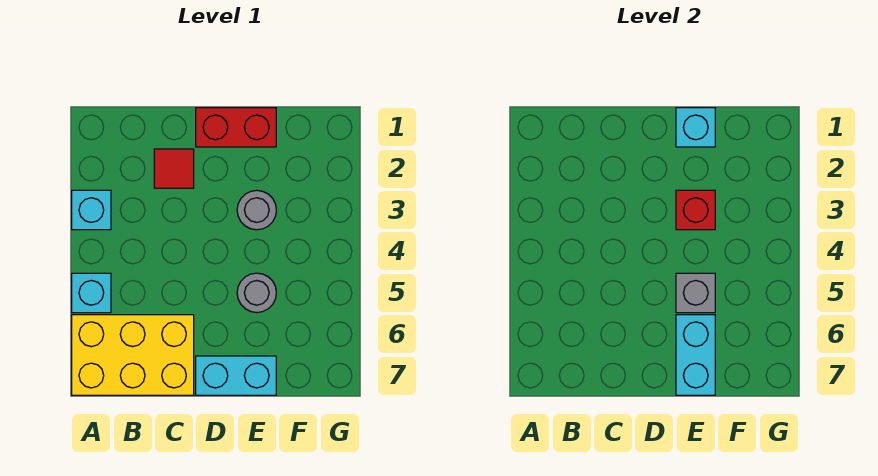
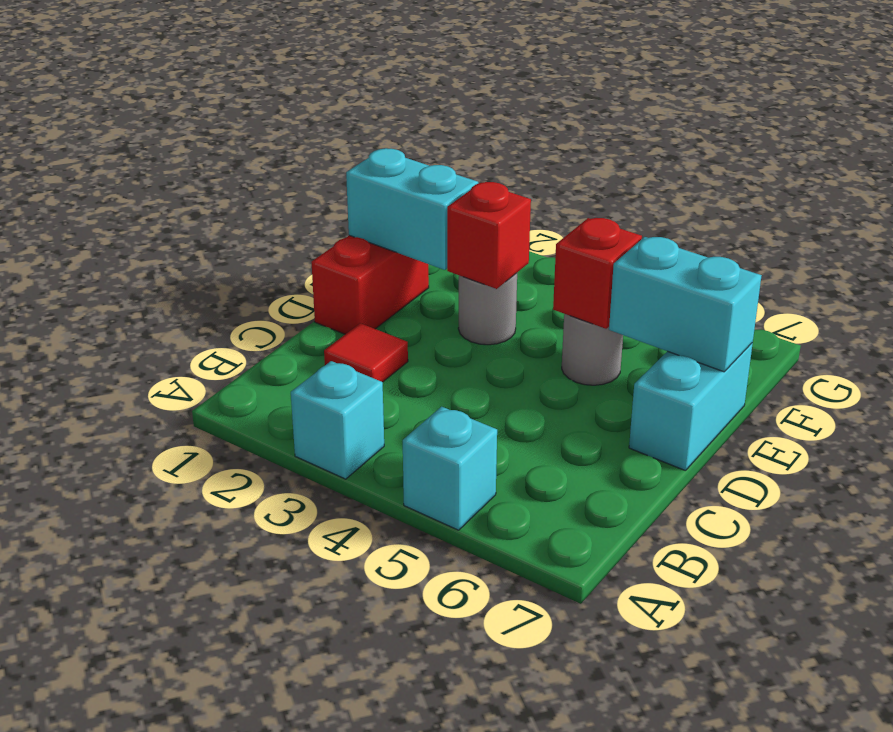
yellow brick A6:C7 level 1 -> none
cyan brick E1 level 2 -> cyan brick E1:E2 level 2
grey brick E5 level 2 -> red brick E5 level 2

